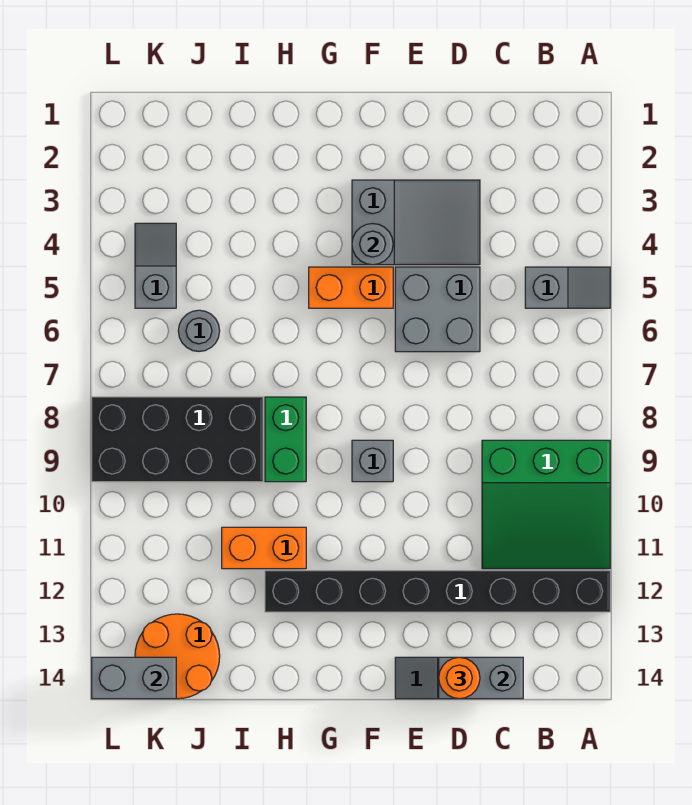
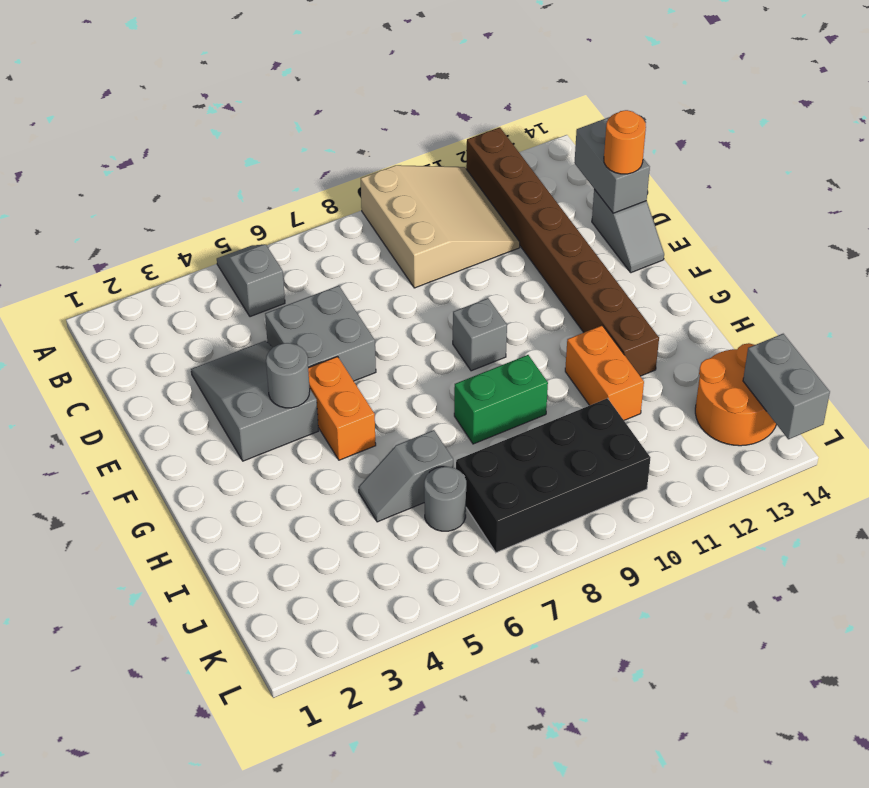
green slope A9:C11 level 1 top 9 -> tan slope A9:C11 level 1 top 9
black brick A12:H12 level 1 -> brown brick A12:H12 level 1
black brick I8:L9 level 1 -> black brick J7:K10 level 1
grey slope K4:K5 level 1 top 5 -> grey slope I5:I6 level 1 top 6

